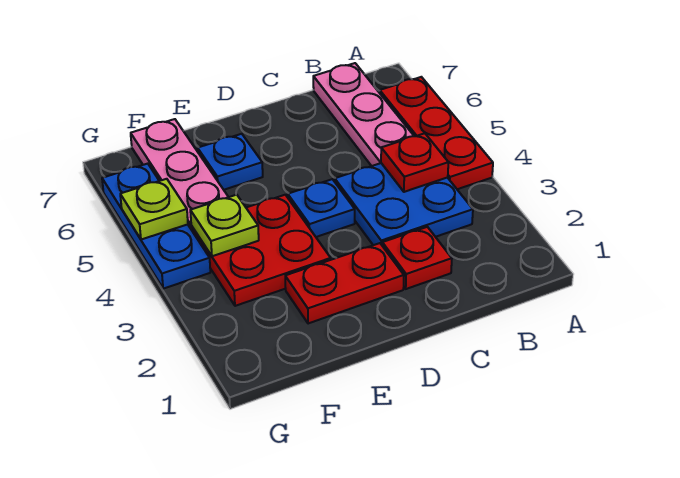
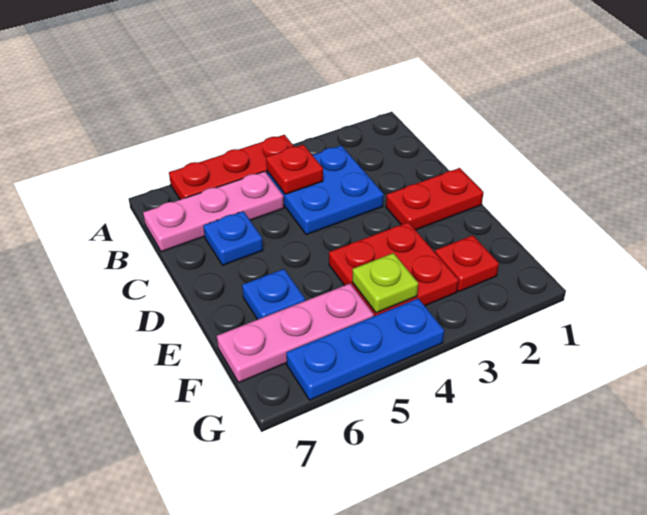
red plate C2 level 1 -> red plate F2 level 1
red plate D2:E2 level 1 -> red plate D1:D2 level 1
blue plate D4 level 1 -> blue plate C6 level 1
lime plate G5 level 2 -> none

